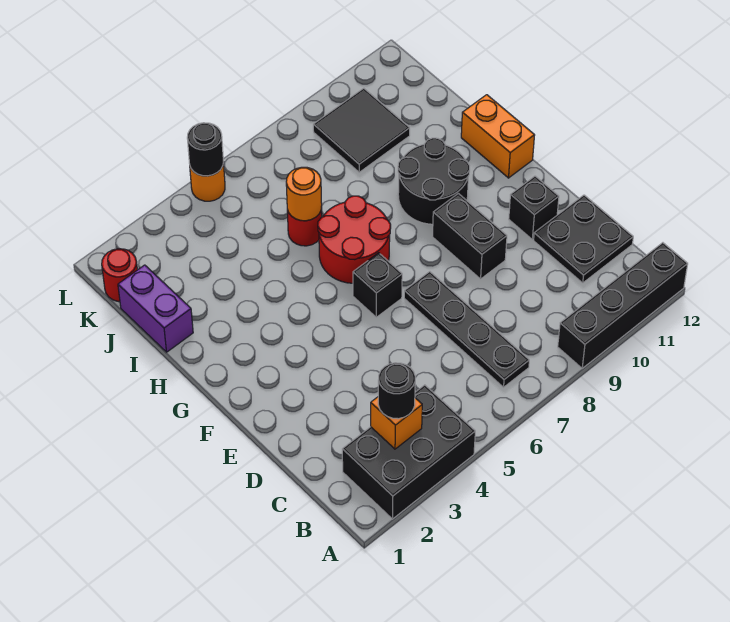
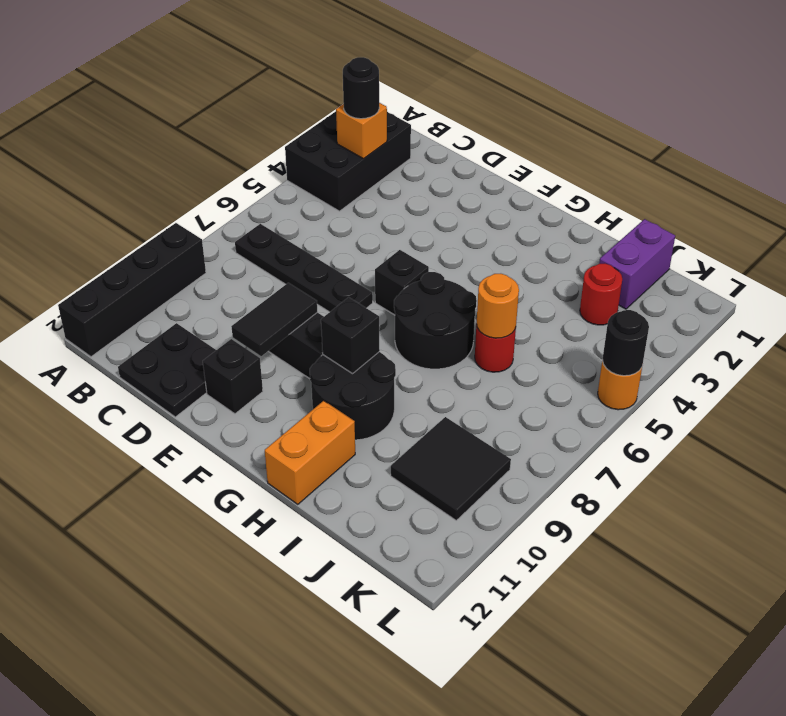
none -> black tile E9:E10 level 2
red round brick G6:H7 level 1 -> black round brick G6:H7 level 1
none -> black brick G9 level 2
orange brick G12:H12 level 1 -> orange brick H11:H12 level 1
purple brick I1:J1 level 1 -> purple brick J1:J2 level 1
red round brick K1 level 1 -> red round brick J3 level 1

